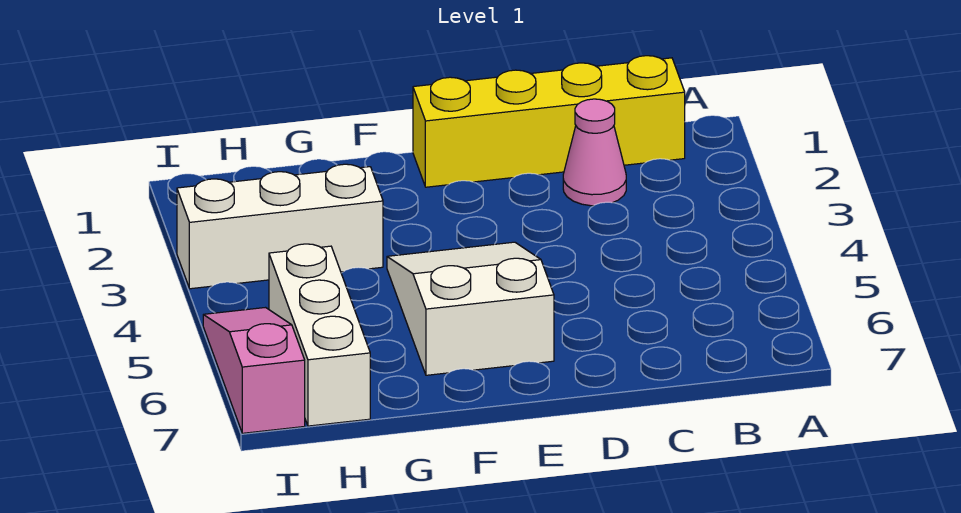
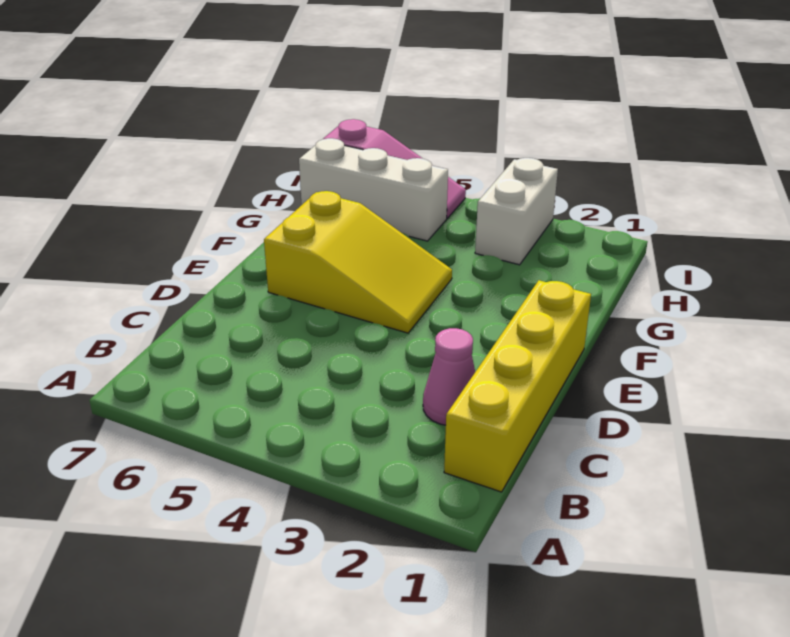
white slope E4:F6 level 1 top 6 -> yellow slope E4:F6 level 1 top 6
white brick G3:I3 level 1 -> white brick H3:I3 level 1

